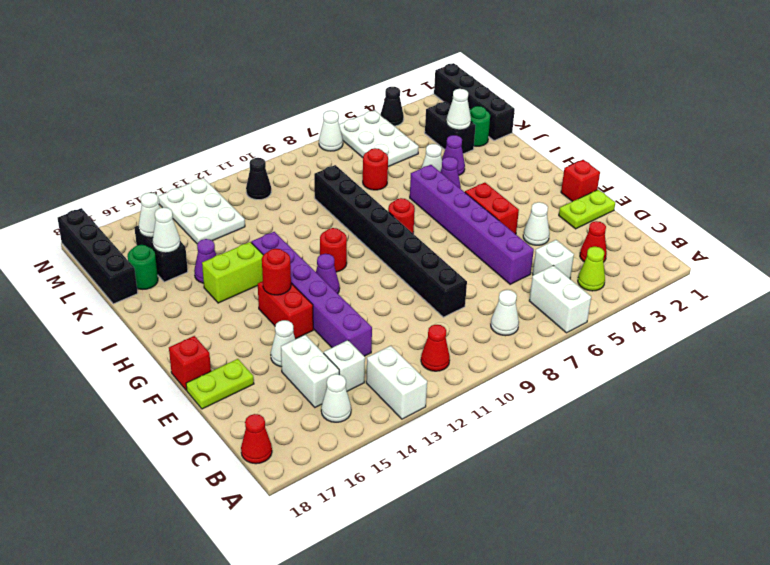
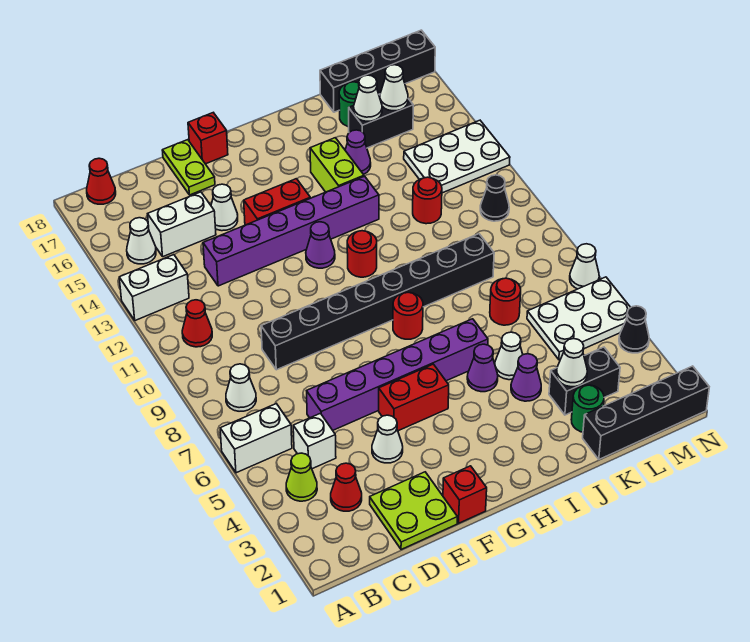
white brick C14 level 1 -> none
lime plate E1:E2 level 1 -> lime plate D1:E2 level 1
red round brick G14 level 2 -> red round brick K12 level 1

